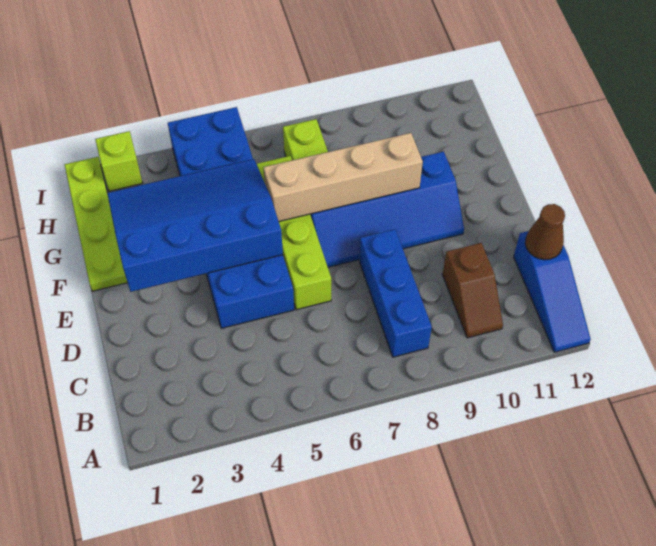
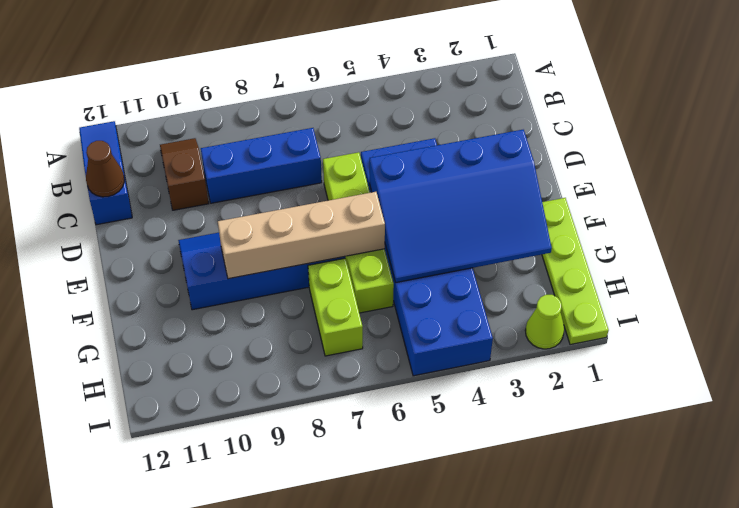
blue brick B8:D8 level 1 -> blue brick C7:C9 level 1
lime brick I2 level 1 -> lime cone I2 level 1

